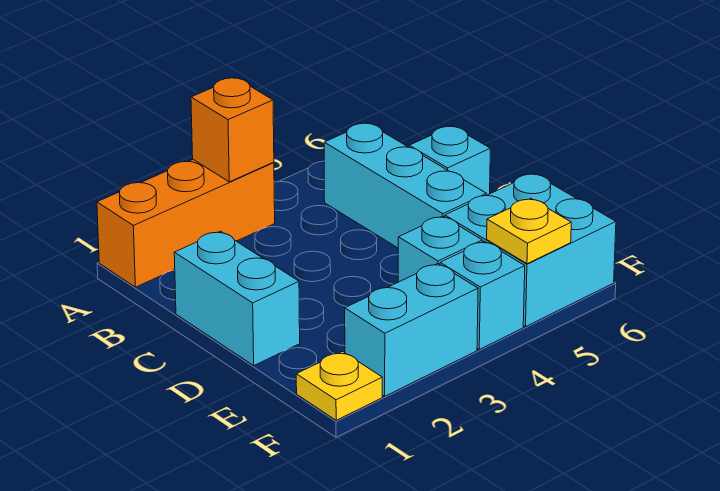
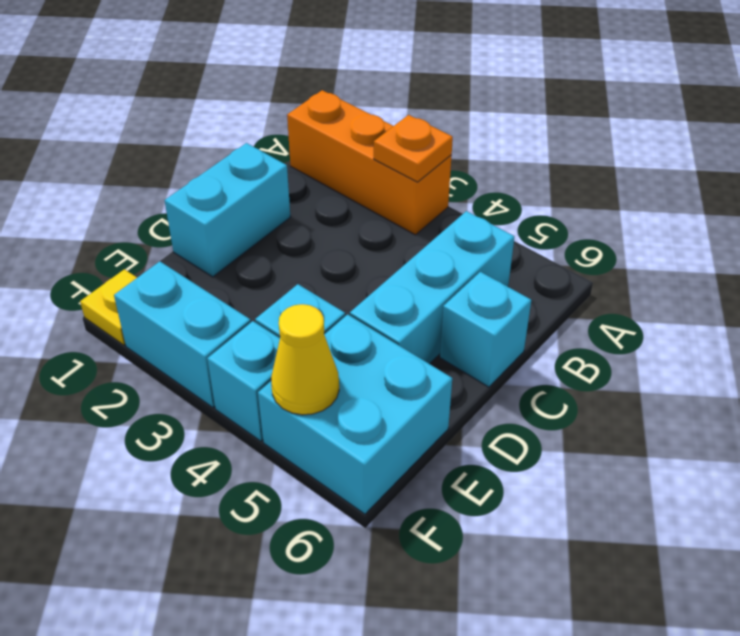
orange brick A3 level 2 -> orange plate A3 level 2
yellow plate F5 level 2 -> yellow cone F5 level 2

